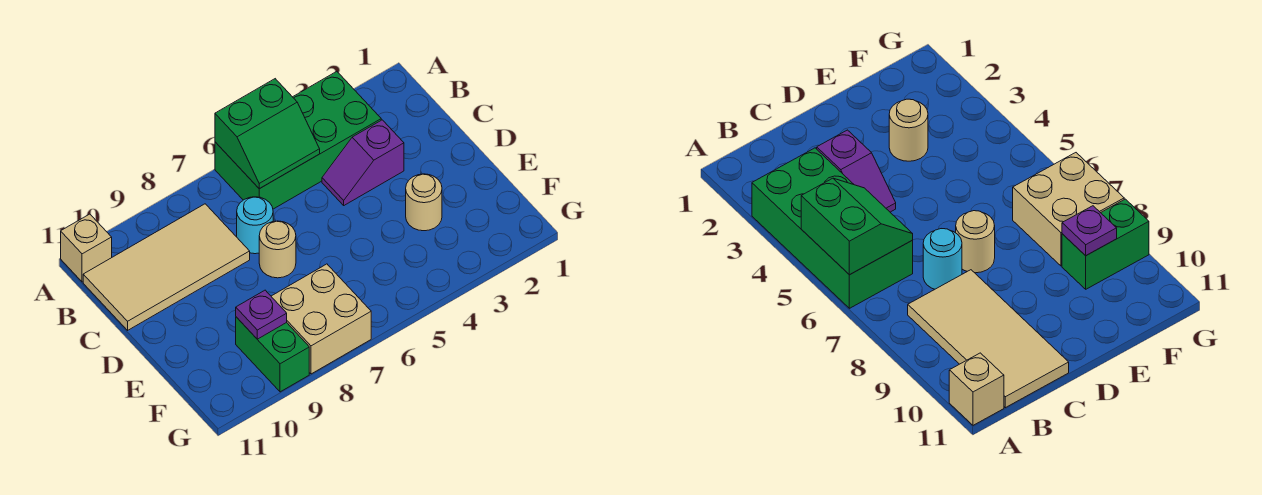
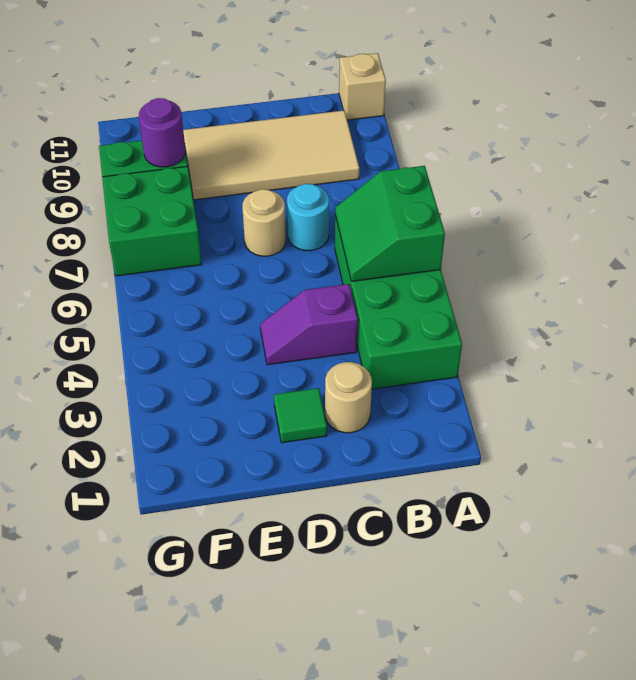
tan tile B8:C11 level 1 -> tan tile B9:E10 level 1
purple slope C3:C4 level 1 top 3 -> purple slope C4:D4 level 1 top C
none -> green tile D2 level 1
tan round brick E3 level 1 -> tan round brick C2 level 1
tan brick F7:G8 level 1 -> green brick F7:G8 level 1
purple plate F9 level 2 -> purple round brick F9 level 2

